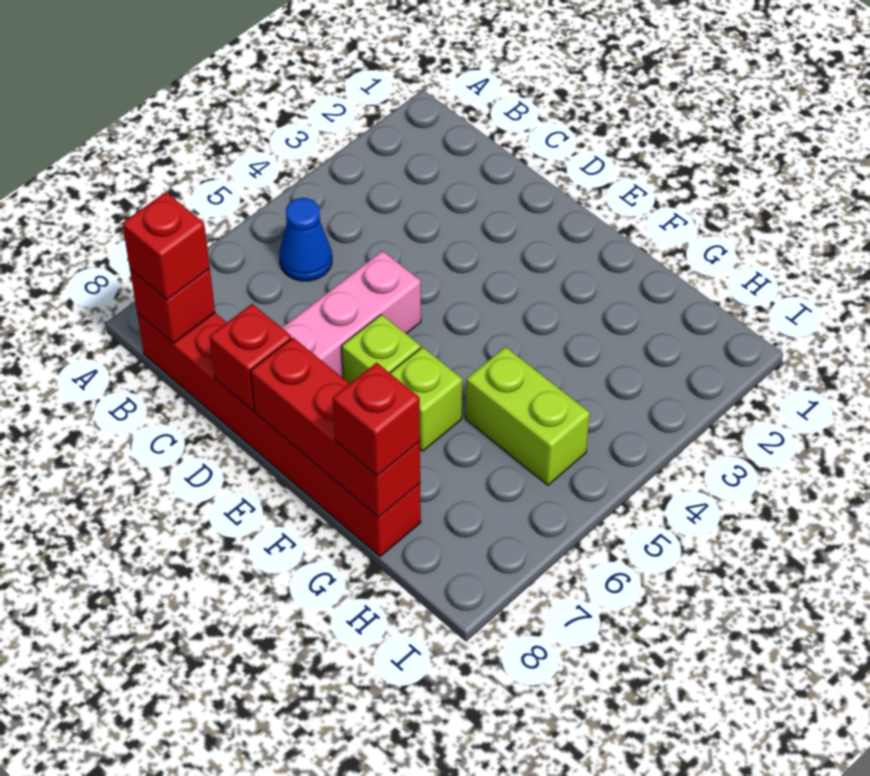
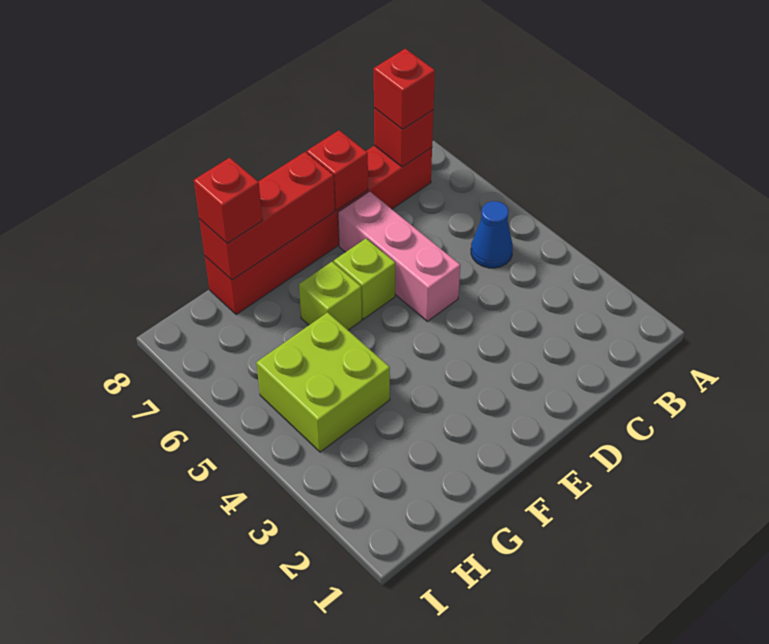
lime brick G5:H5 level 1 -> lime brick G4:H5 level 1

